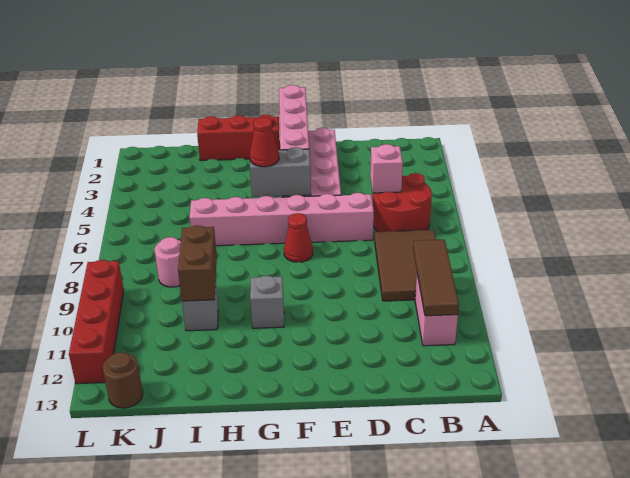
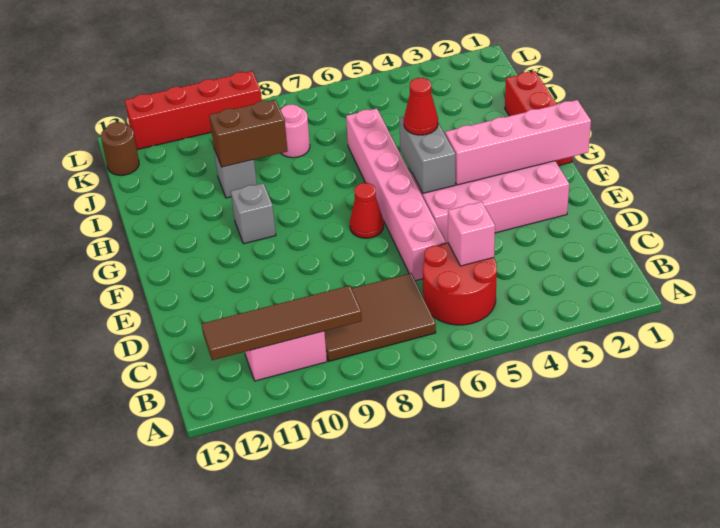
brown tile B9:B11 level 2 -> brown tile B9:B12 level 2

